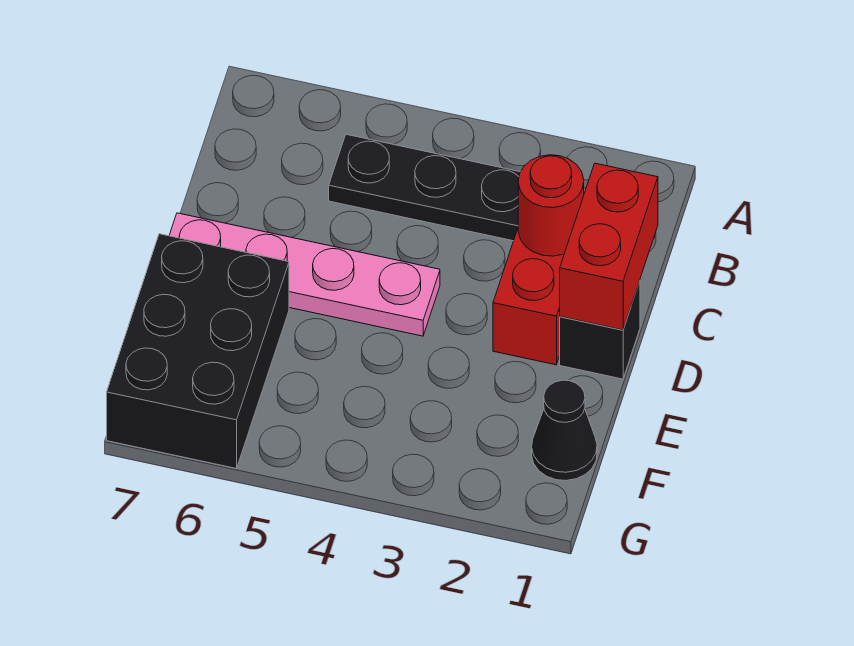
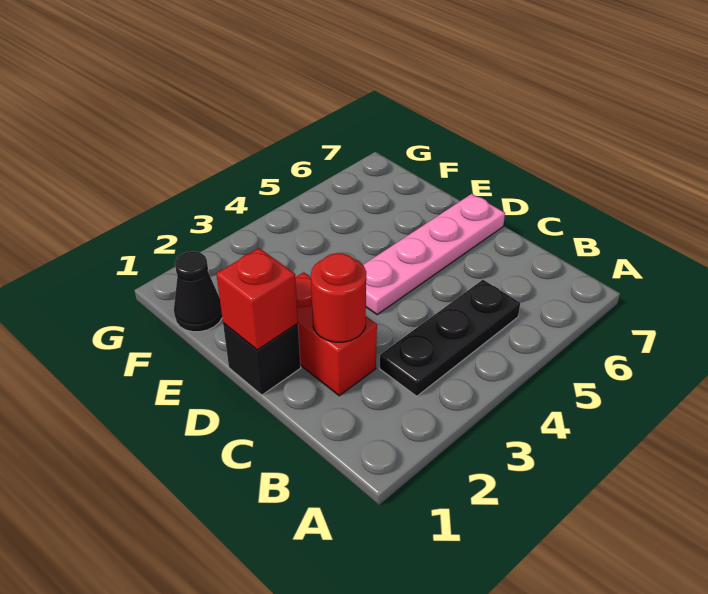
red brick C1:D1 level 2 -> red brick D1 level 2
black brick E6:G7 level 1 -> none

